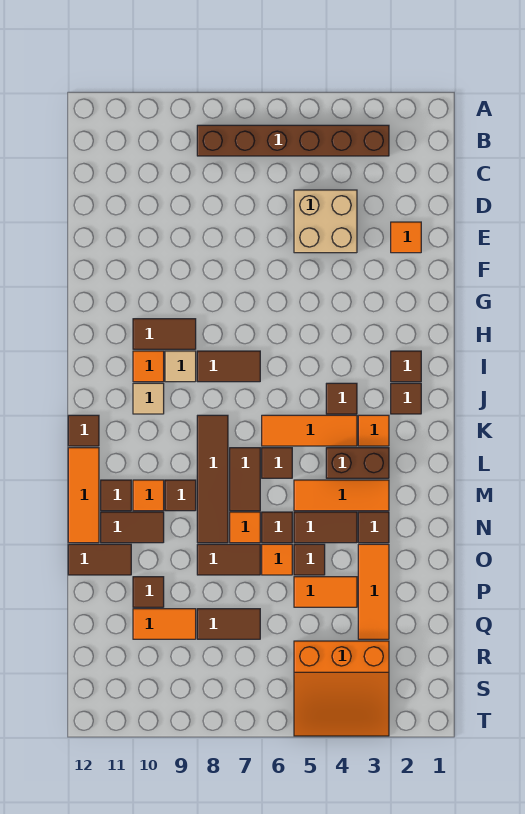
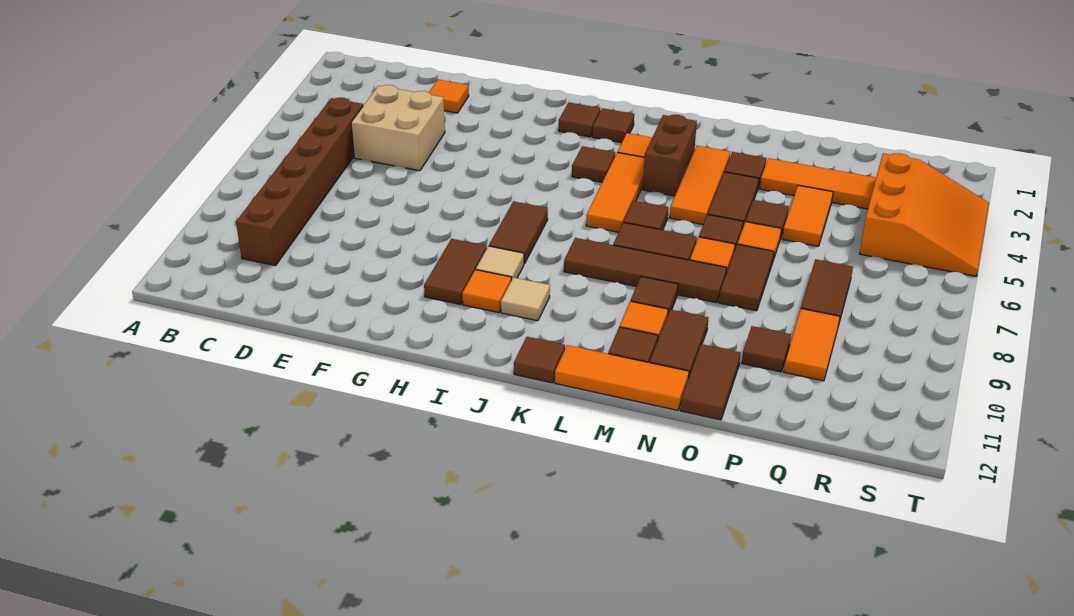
brown brick B3:B8 level 1 -> brown brick C5:C10 level 1

